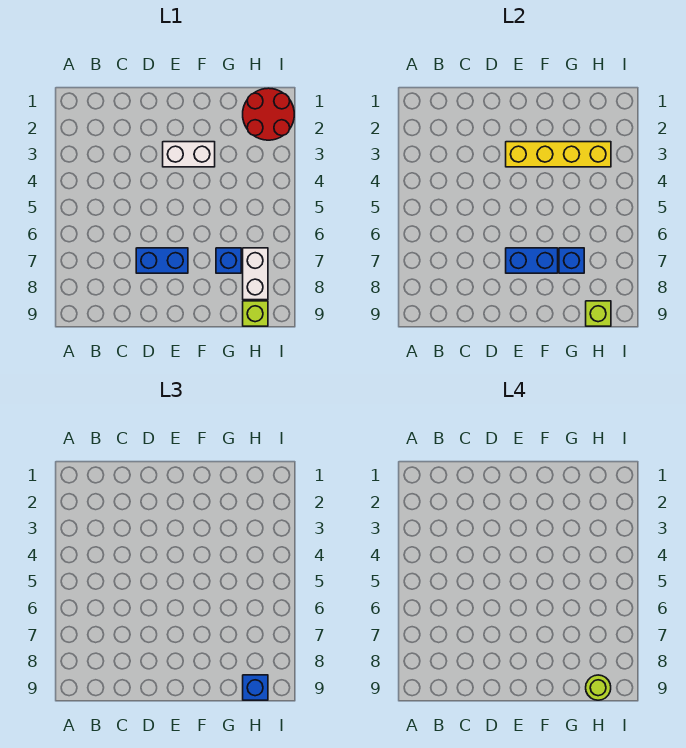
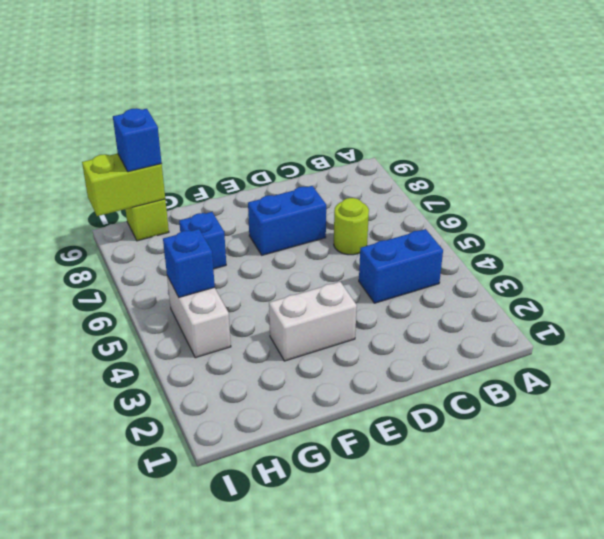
yellow brick E3:H3 level 2 -> none
blue brick E7:F7 level 2 -> blue brick B4:C4 level 1
blue brick G7 level 2 -> blue brick H5 level 2
red round brick H1:I2 level 1 -> none
white brick H7:H8 level 1 -> white brick H4:H5 level 1
lime brick H9 level 2 -> lime brick H9:I9 level 2
lime round brick H9 level 4 -> lime round brick C6 level 1

